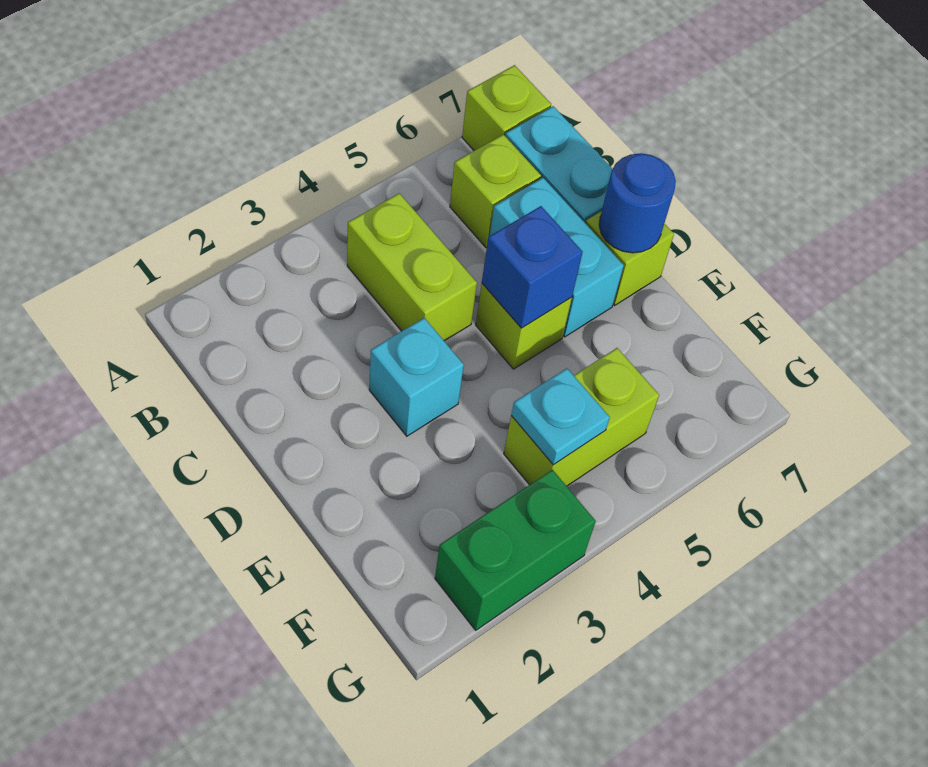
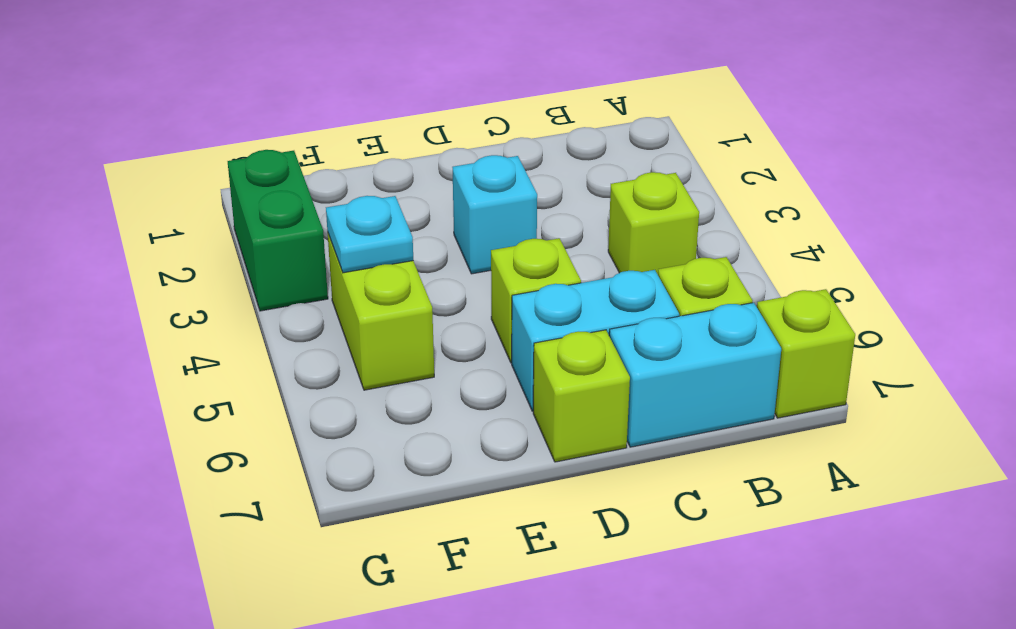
lime brick B4:C4 level 1 -> lime brick B4 level 1
blue brick D5 level 2 -> none
blue round brick D7 level 2 -> none

